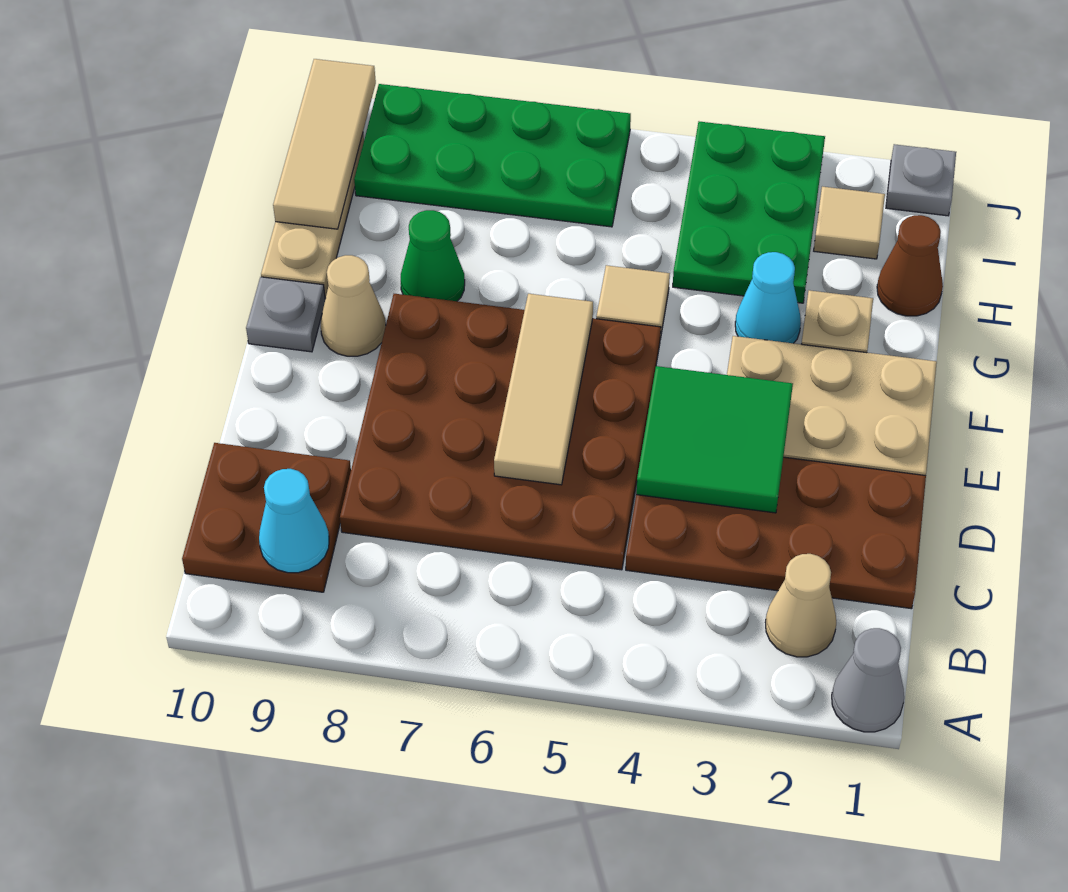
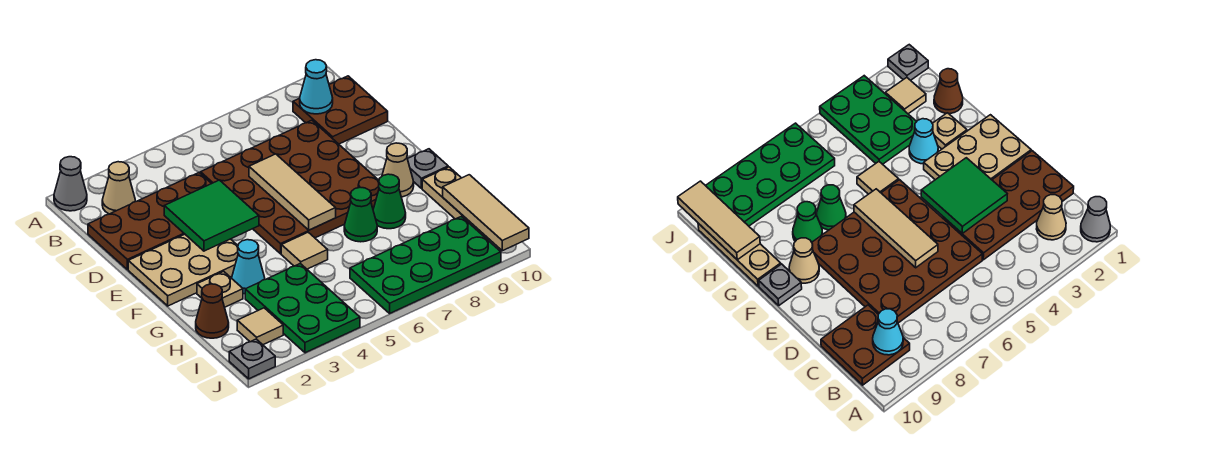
none -> green cone G7 level 1

